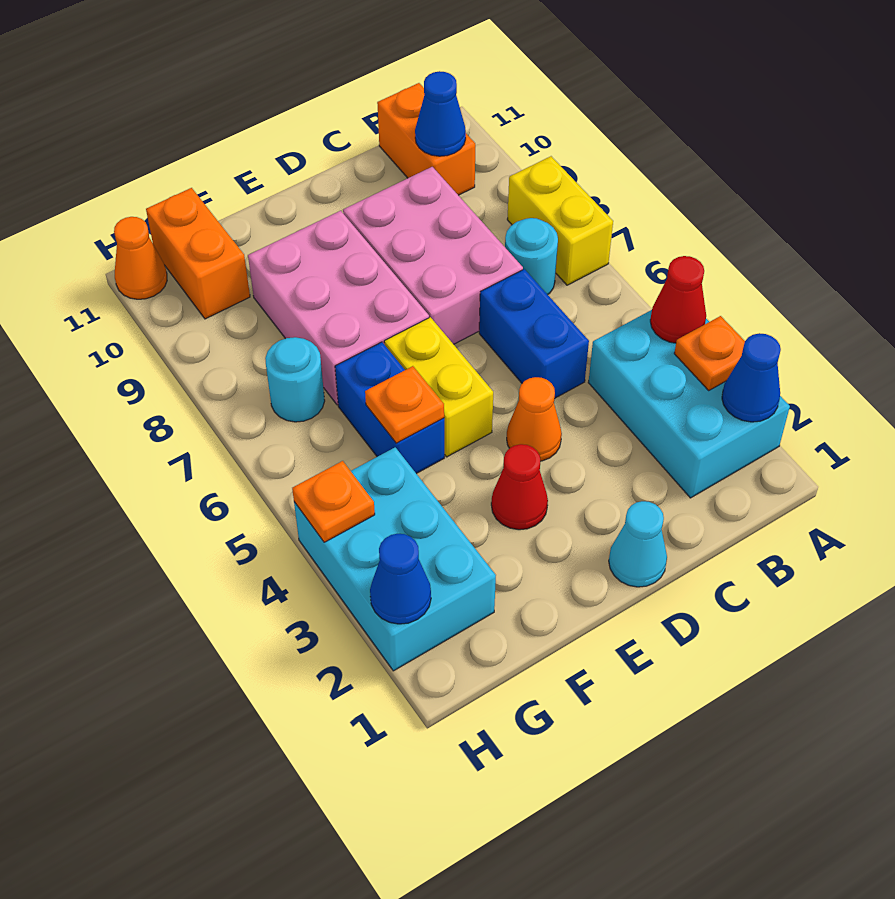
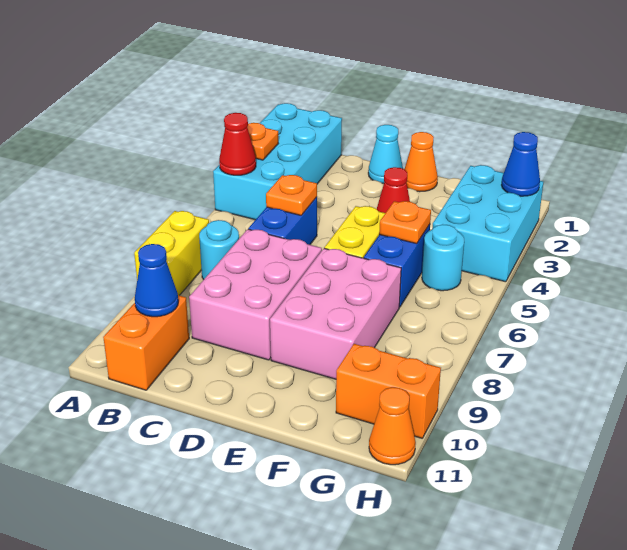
cyan brick A2:B4 level 1 -> cyan brick A1:B4 level 1
blue cone A2 level 2 -> none
orange cone D4 level 1 -> orange cone E1 level 1
cyan round brick G7 level 1 -> cyan round brick G5 level 1
orange brick G10:G11 level 1 -> orange brick G10:H10 level 1
orange plate H4 level 2 -> orange plate C5 level 2

